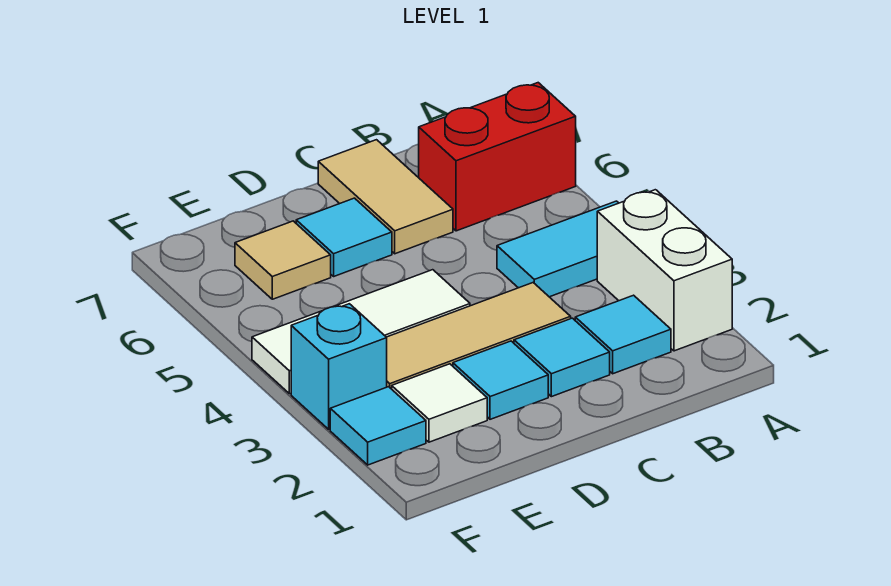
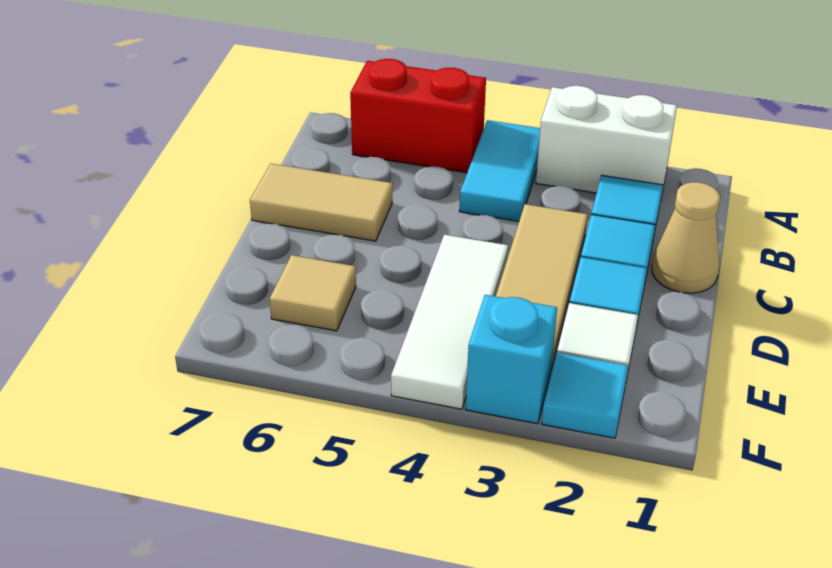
red brick A6:B6 level 1 -> red brick A5:A6 level 1
none -> tan cone C1 level 1
cyan tile D6 level 1 -> none

